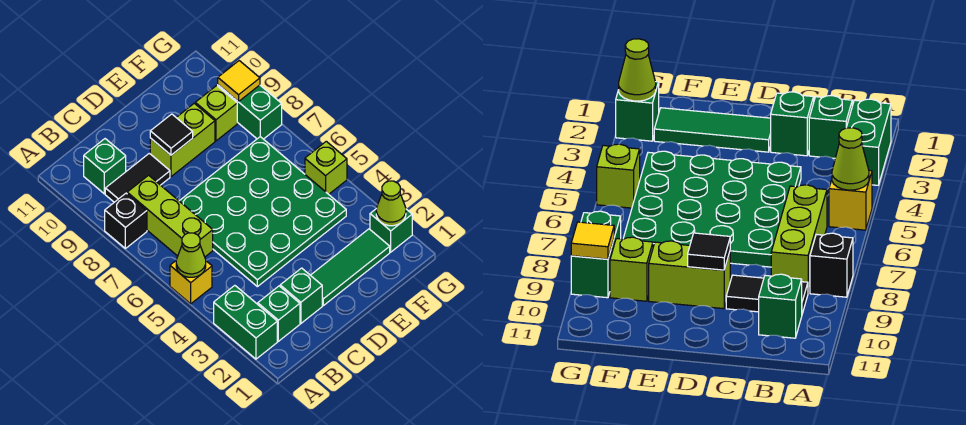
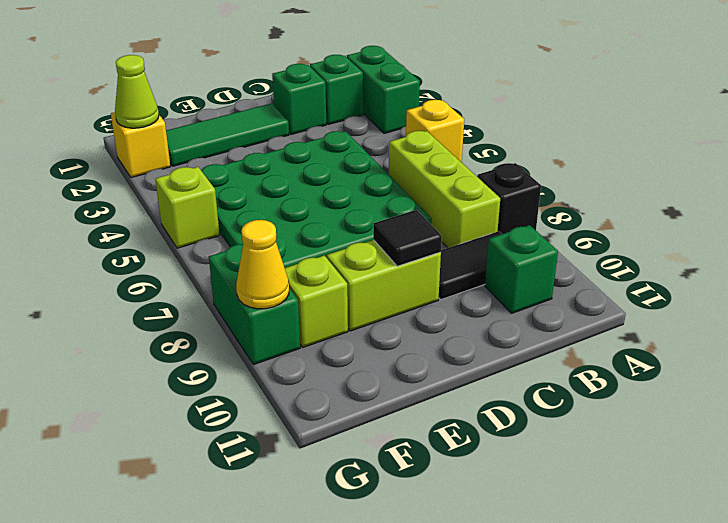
lime cone A5 level 2 -> none
green brick G2 level 1 -> yellow brick G2 level 1
yellow tile G9 level 2 -> yellow cone G9 level 2

